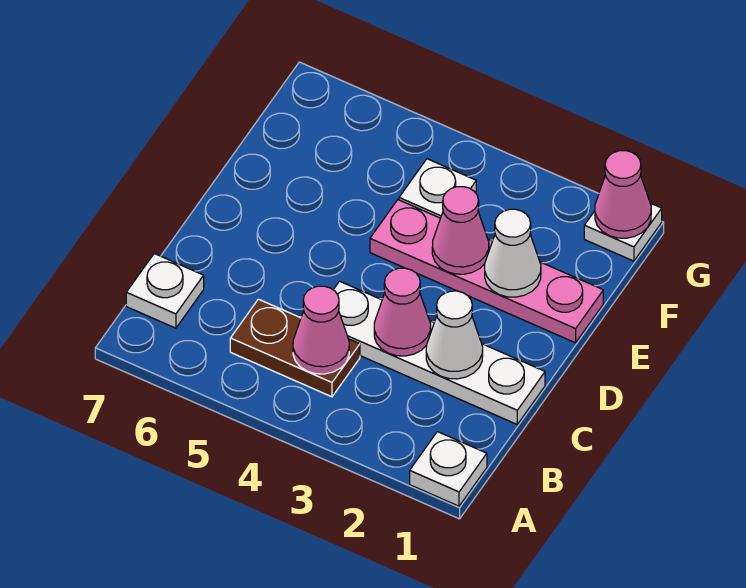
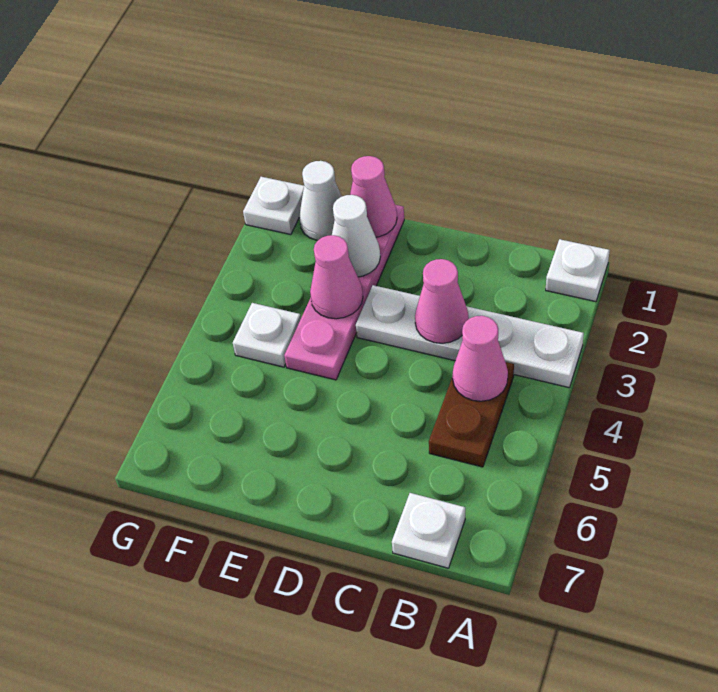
white plate C1:C4 level 1 -> white plate A3:D3 level 1
white cone C2 level 2 -> white cone F1 level 1
pink cone G1 level 2 -> pink cone E1 level 2

